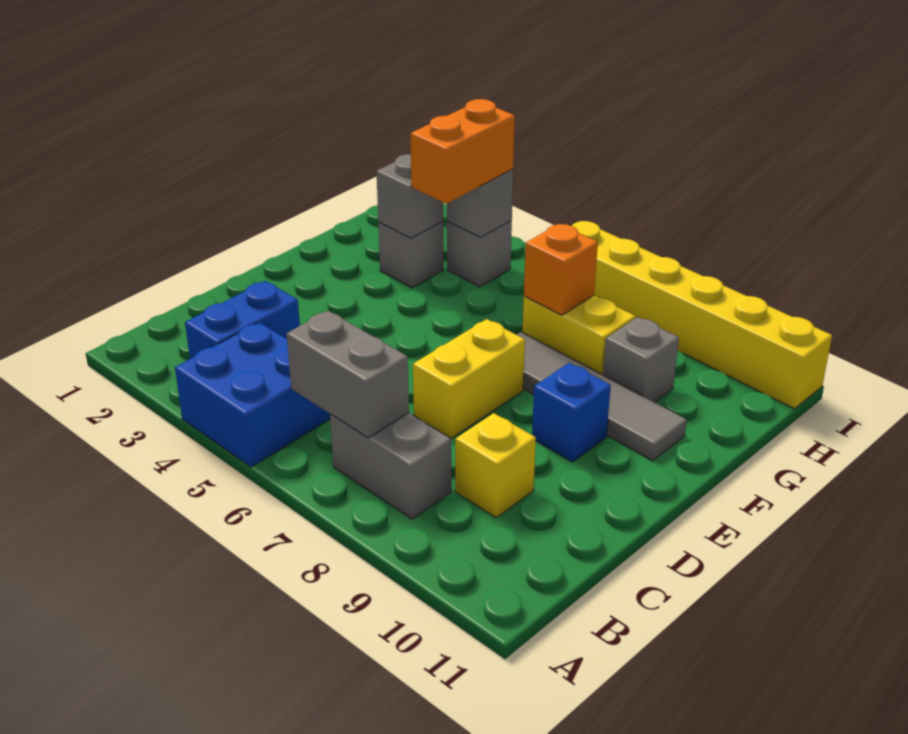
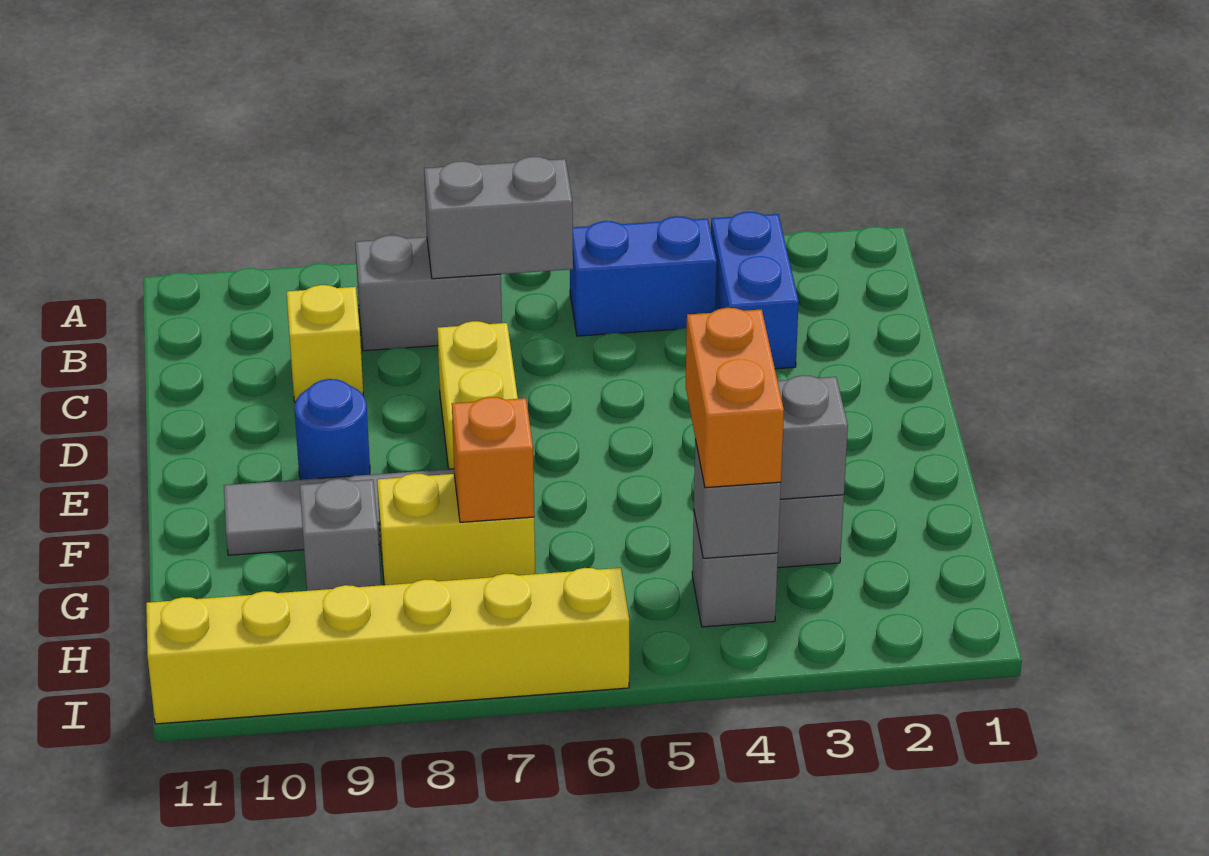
blue brick A4:B5 level 1 -> blue brick B4:B5 level 1
blue brick E9 level 1 -> blue round brick E9 level 1

